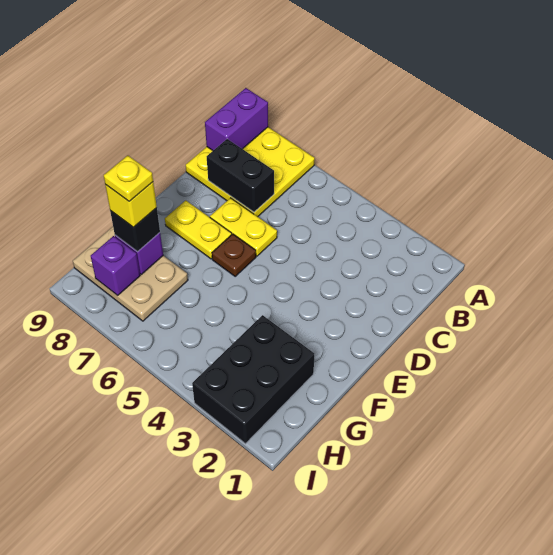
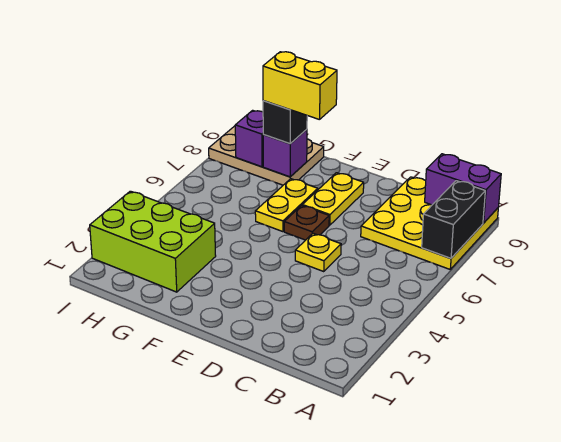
black brick C7:C8 level 2 -> black brick A7:A8 level 2
yellow plate D6:D7 level 1 -> yellow plate F6:F7 level 1
black brick G2:I3 level 1 -> lime brick G2:I3 level 1
tan plate G7:H9 level 1 -> tan plate G8:I9 level 1
yellow brick G8 level 4 -> yellow brick F8:G8 level 4
yellow plate G8 level 5 -> yellow plate D5 level 1

